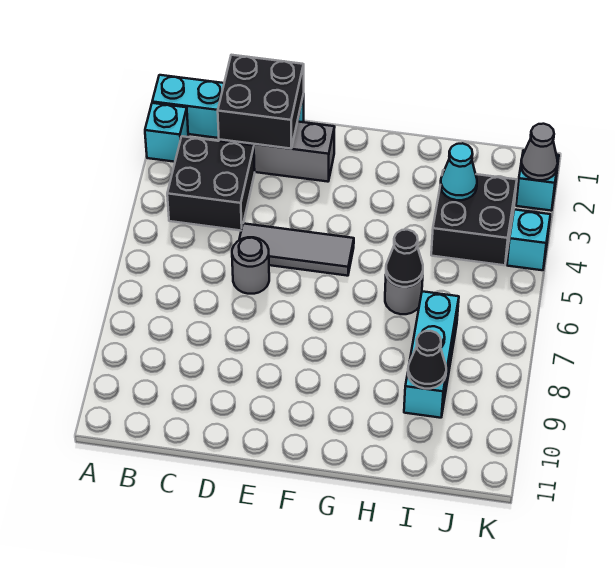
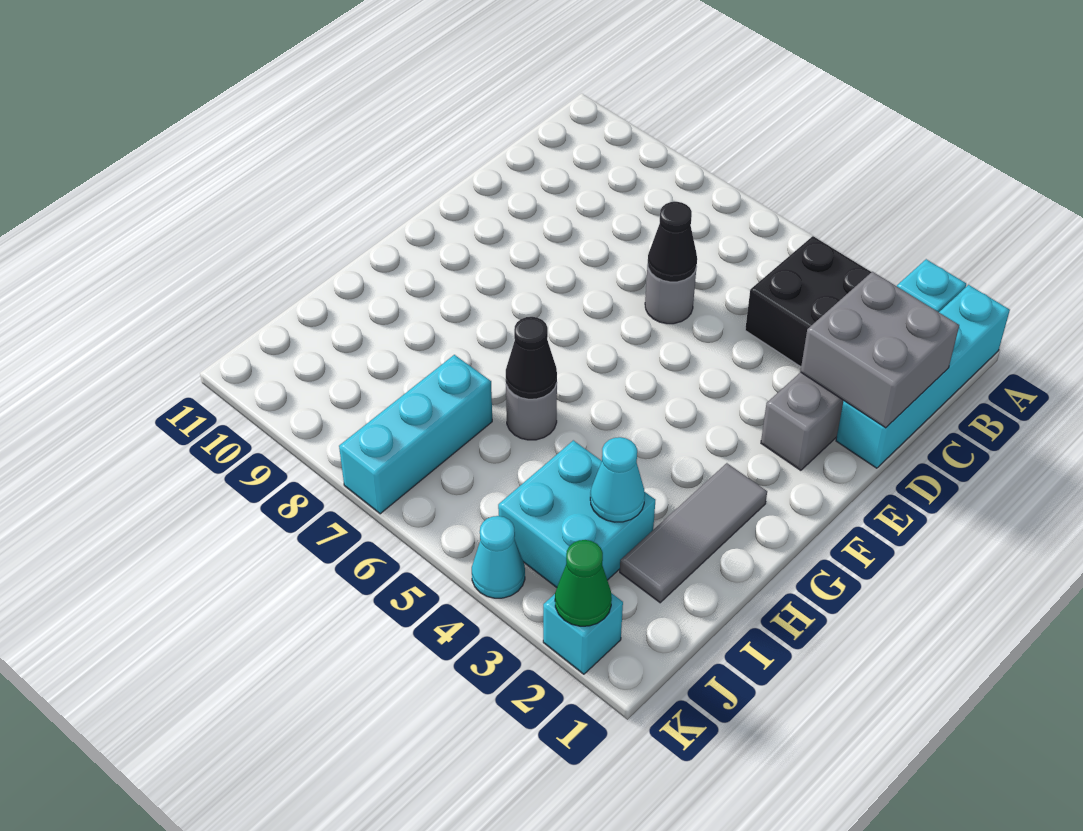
black brick C1:D2 level 2 -> grey brick C1:D2 level 2
grey tile D5:F5 level 1 -> grey tile G2:I2 level 1
black brick I3:J4 level 1 -> cyan brick I3:J4 level 1
cyan brick I7:I9 level 1 -> cyan brick I7:K7 level 1
black cone I9 level 2 -> black cone D6 level 2
grey cone K2 level 2 -> green cone K2 level 2
cyan brick K4 level 1 -> cyan cone K4 level 1

